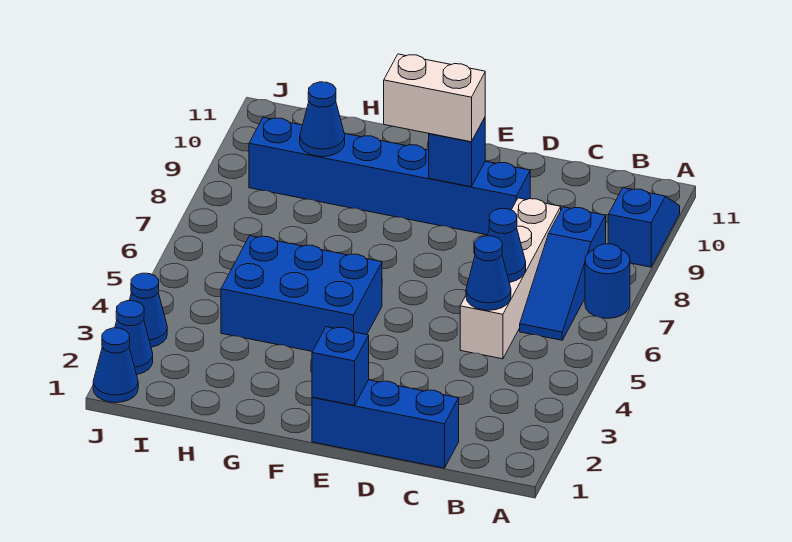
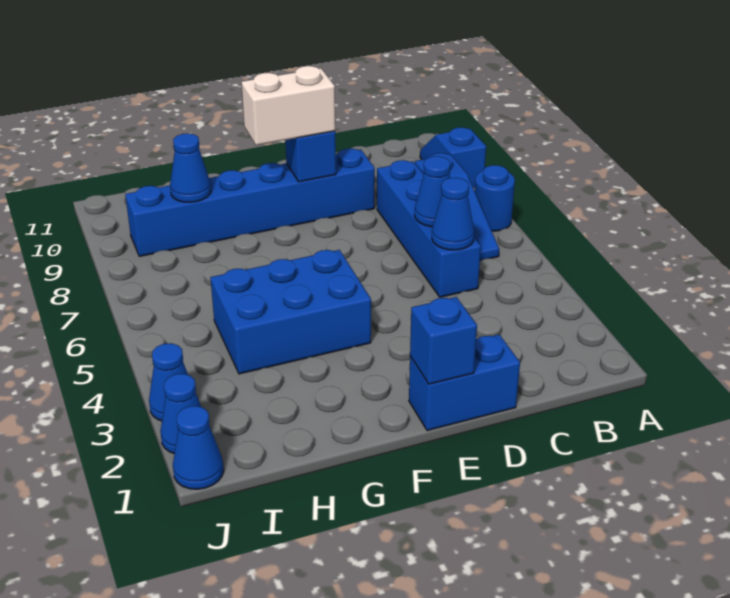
blue brick C1:E1 level 1 -> blue brick D1:E1 level 1
white brick C5:C8 level 1 -> blue brick C5:C8 level 1

